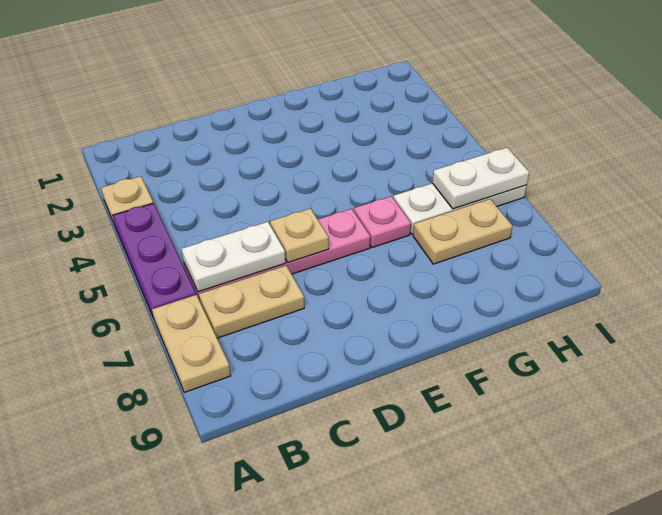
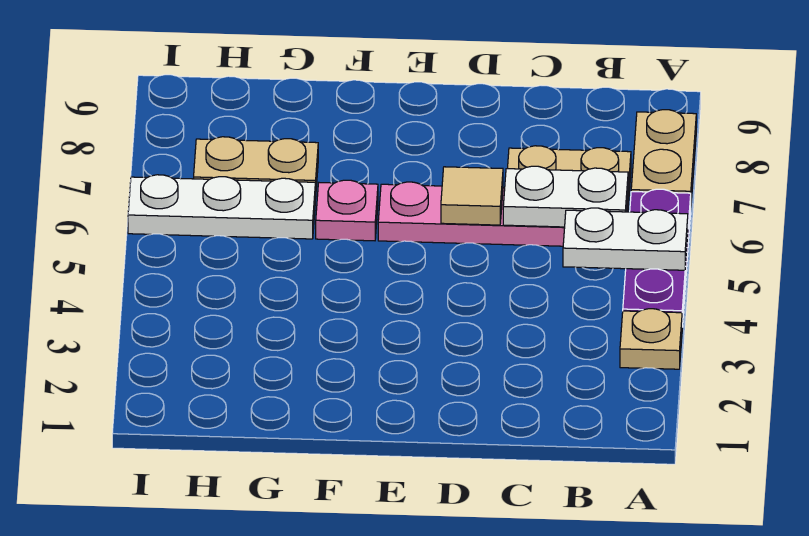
tan plate D6 level 2 -> tan tile D6 level 2
white plate H6:I6 level 2 -> white plate A5:B5 level 2

